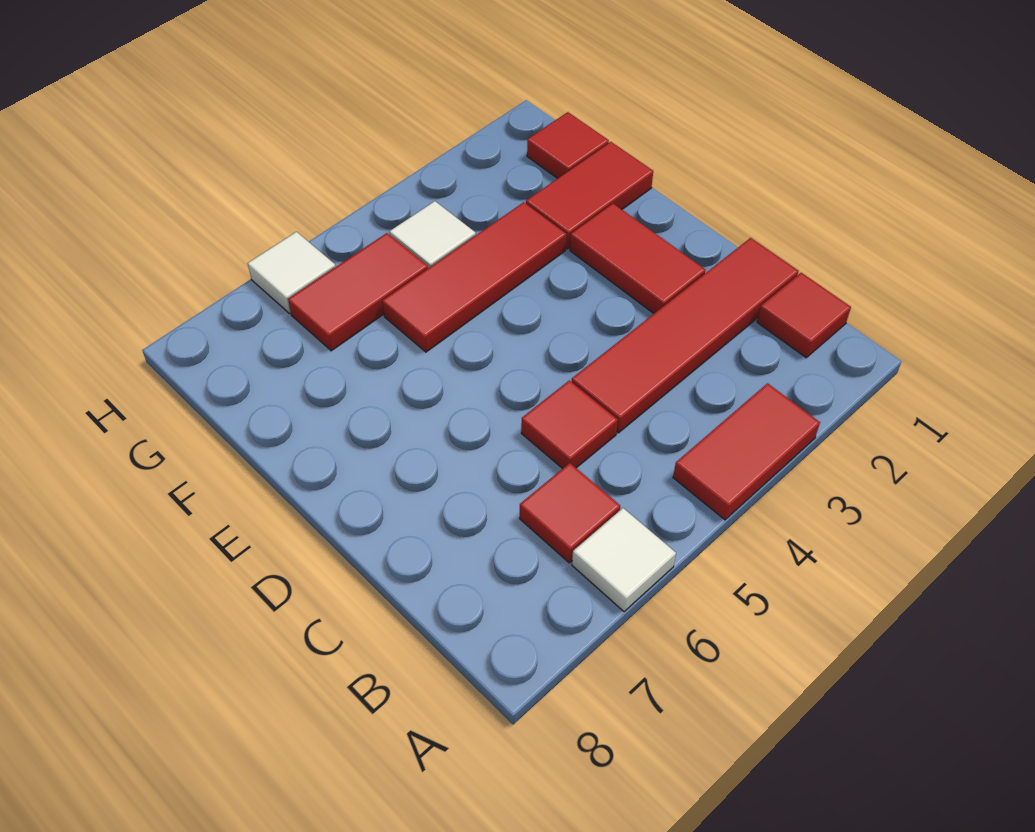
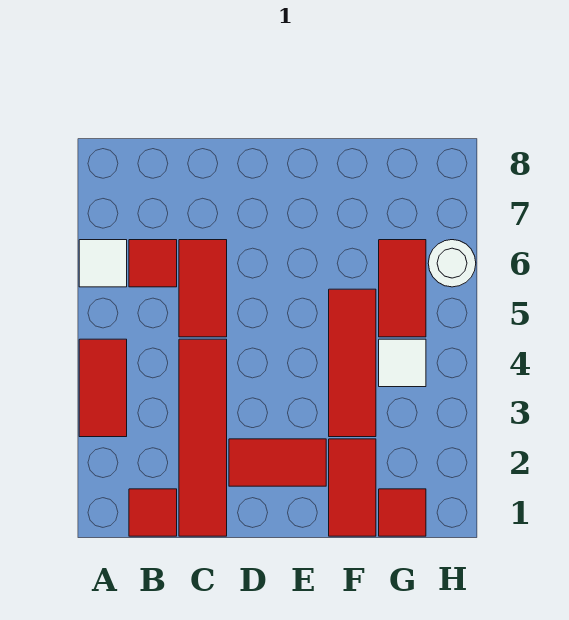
red tile C5 level 1 -> red tile C5:C6 level 1
white tile H6 level 1 -> white round brick H6 level 1

